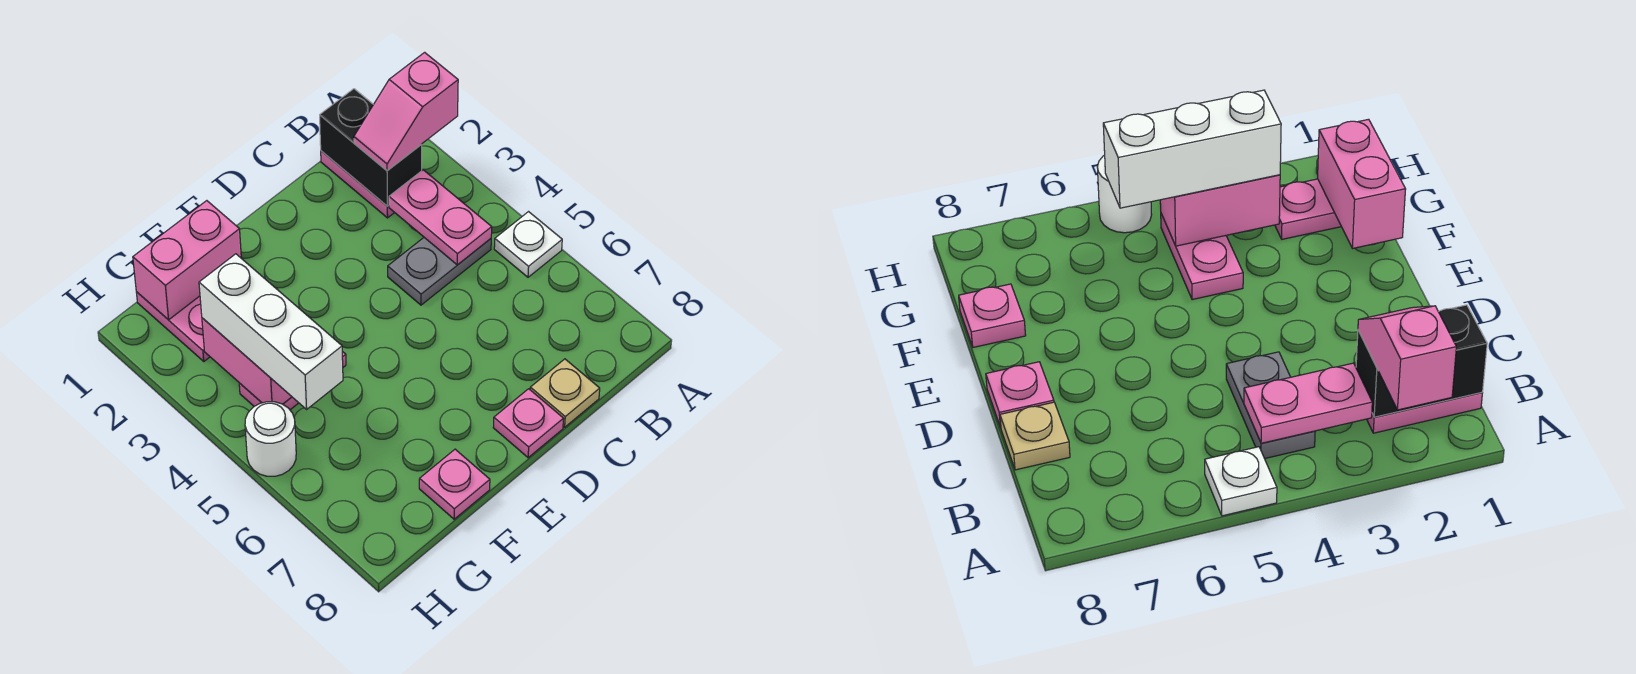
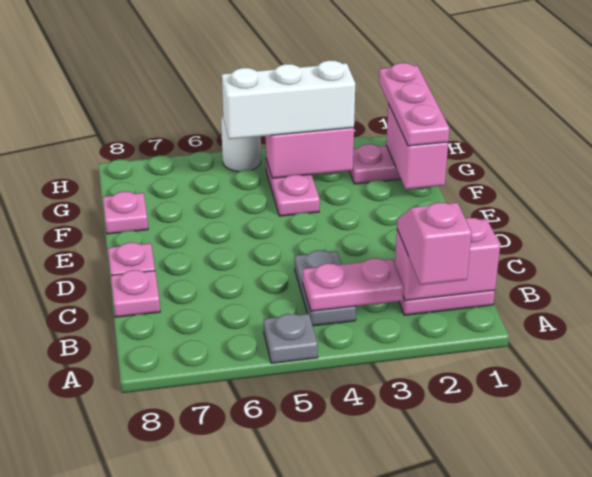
white plate A5 level 1 -> grey plate A5 level 1
black brick B1:B2 level 2 -> pink brick B1:B2 level 2
tan plate C8 level 1 -> pink plate C8 level 1
none -> pink plate F1:H1 level 3

